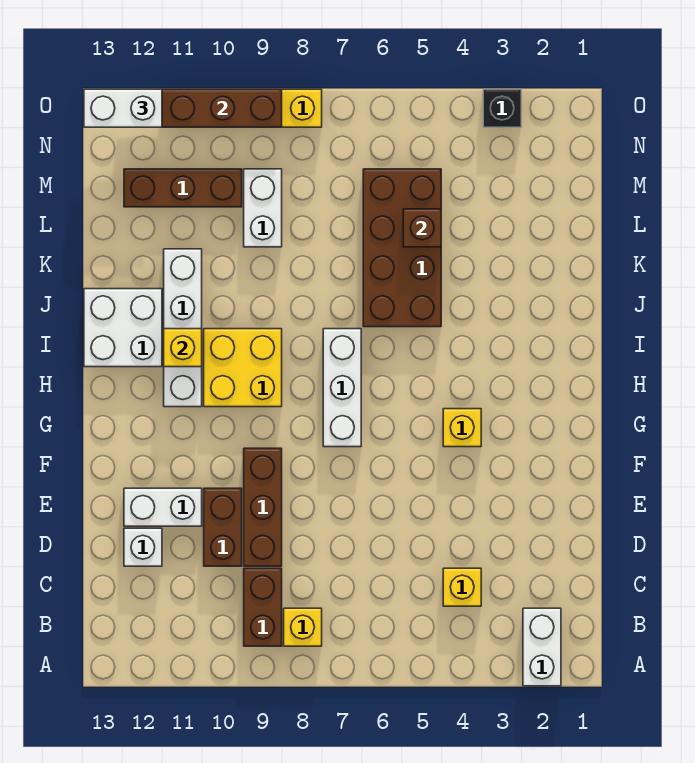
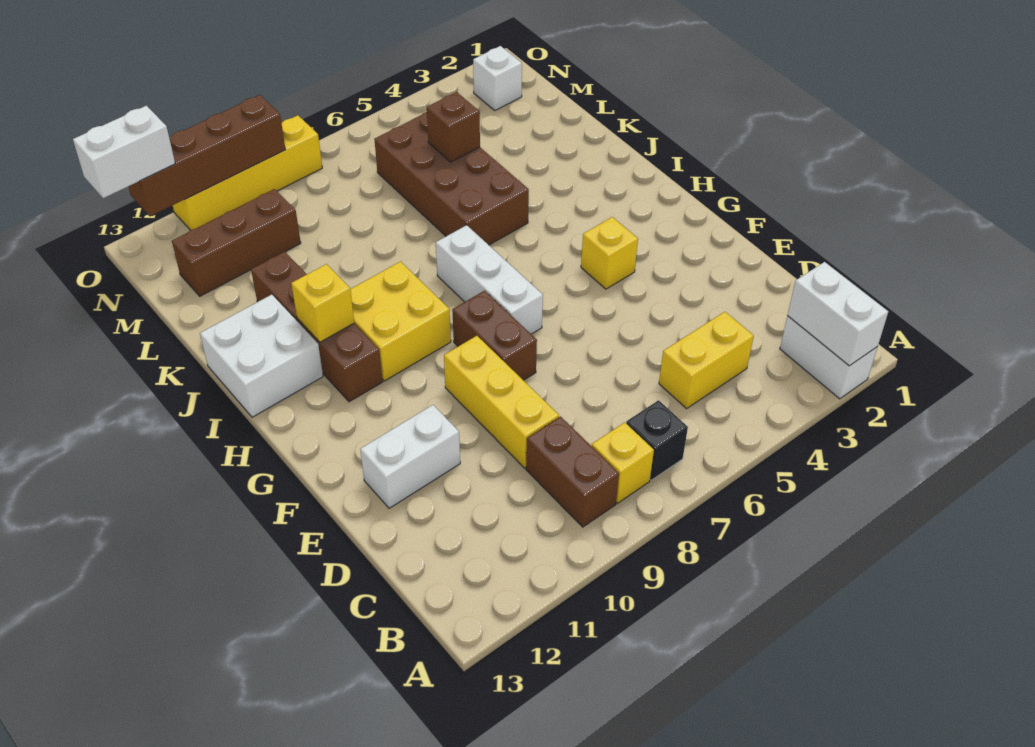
yellow brick C4 level 1 -> yellow brick C4:C5 level 1
brown brick D9:F9 level 1 -> yellow brick D9:F9 level 1
brown brick D10:E10 level 1 -> brown brick F8:G8 level 1
white brick D12 level 1 -> white brick N2 level 1
white brick H11:K11 level 1 -> brown brick H11:K11 level 1
white brick L9:M9 level 1 -> white brick A2:B2 level 2
black brick O3 level 1 -> black brick B7 level 1

